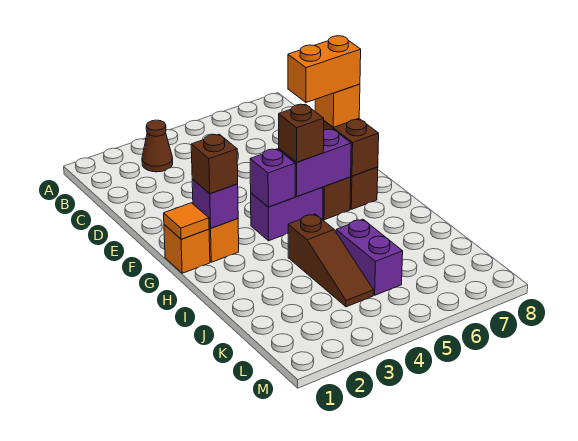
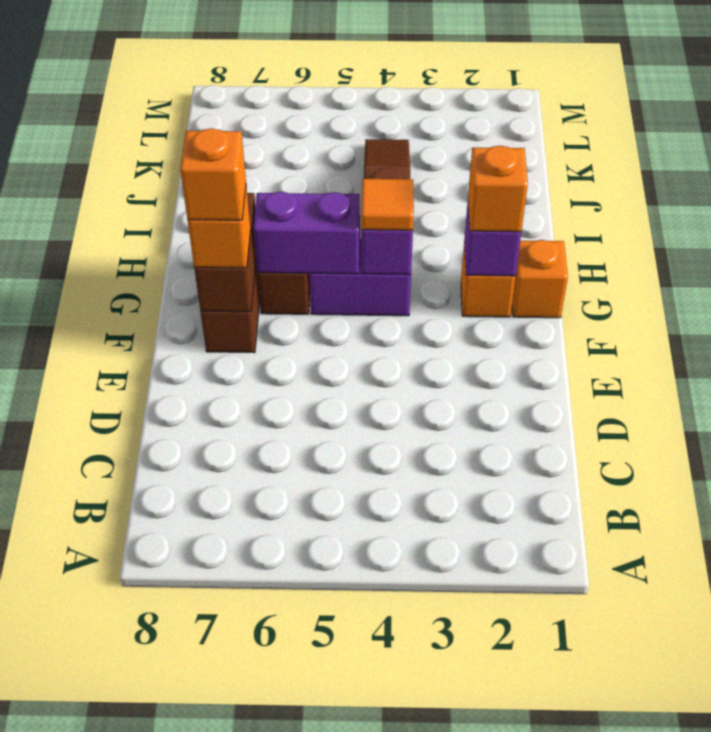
brown cone B3 level 1 -> none
orange brick F6:F7 level 4 -> orange brick F7 level 4
orange tile G1 level 2 -> orange tile G4 level 3
brown brick G2 level 3 -> orange brick G2 level 3
brown brick G5 level 3 -> none
purple brick J5:K5 level 1 -> none

